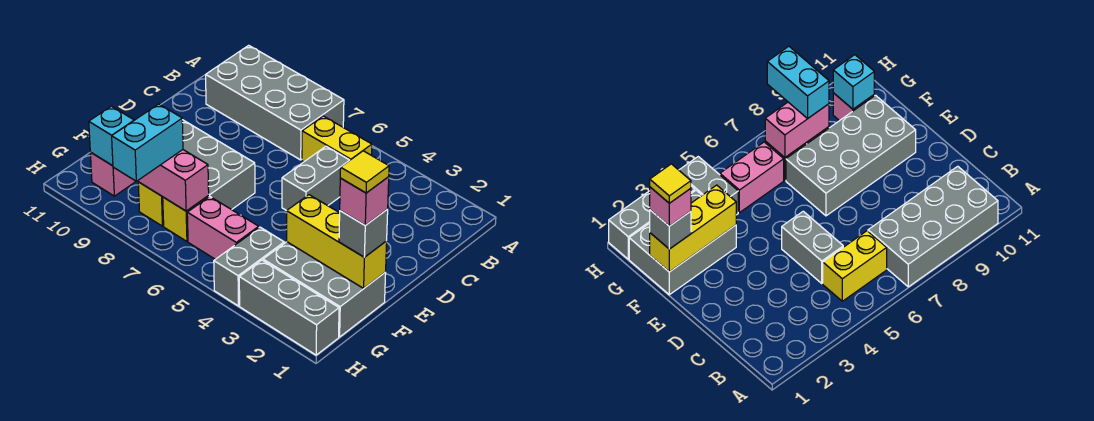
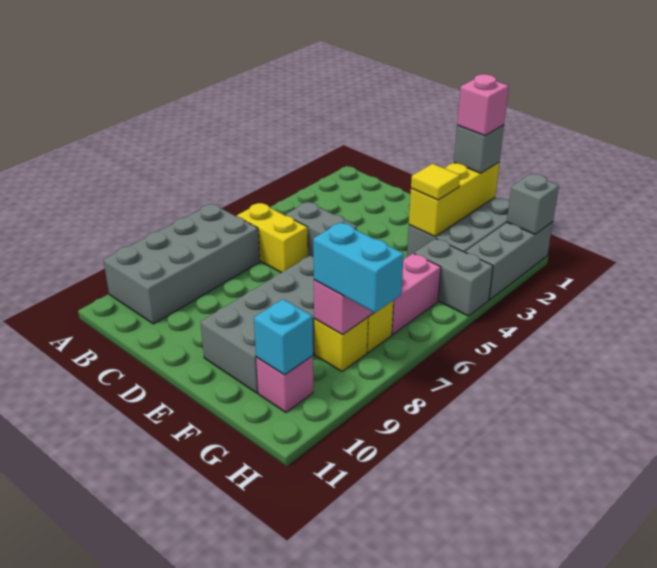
yellow brick B5:B6 level 1 -> yellow brick B6:C6 level 1
yellow tile F1 level 5 -> yellow tile F3 level 3
none -> grey brick H1 level 2

